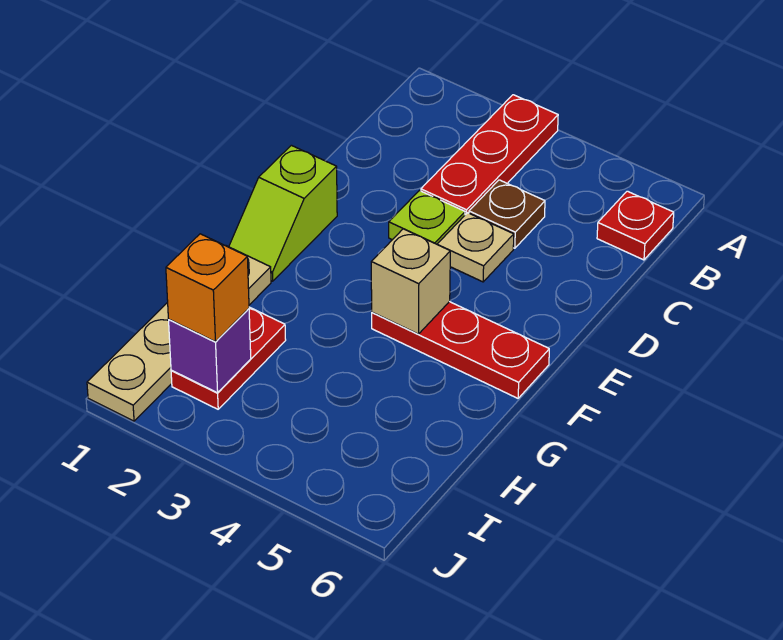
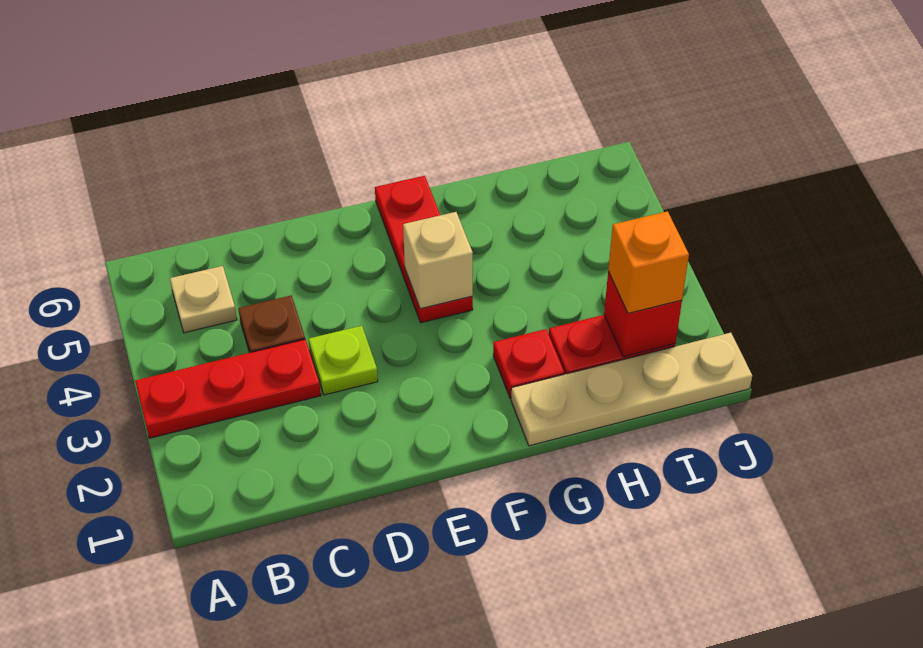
red plate B6 level 1 -> red plate G2 level 1
tan plate D4 level 1 -> tan plate B5 level 1
lime slope E1:F1 level 1 top E -> none
purple brick I2 level 2 -> red brick I2 level 2

